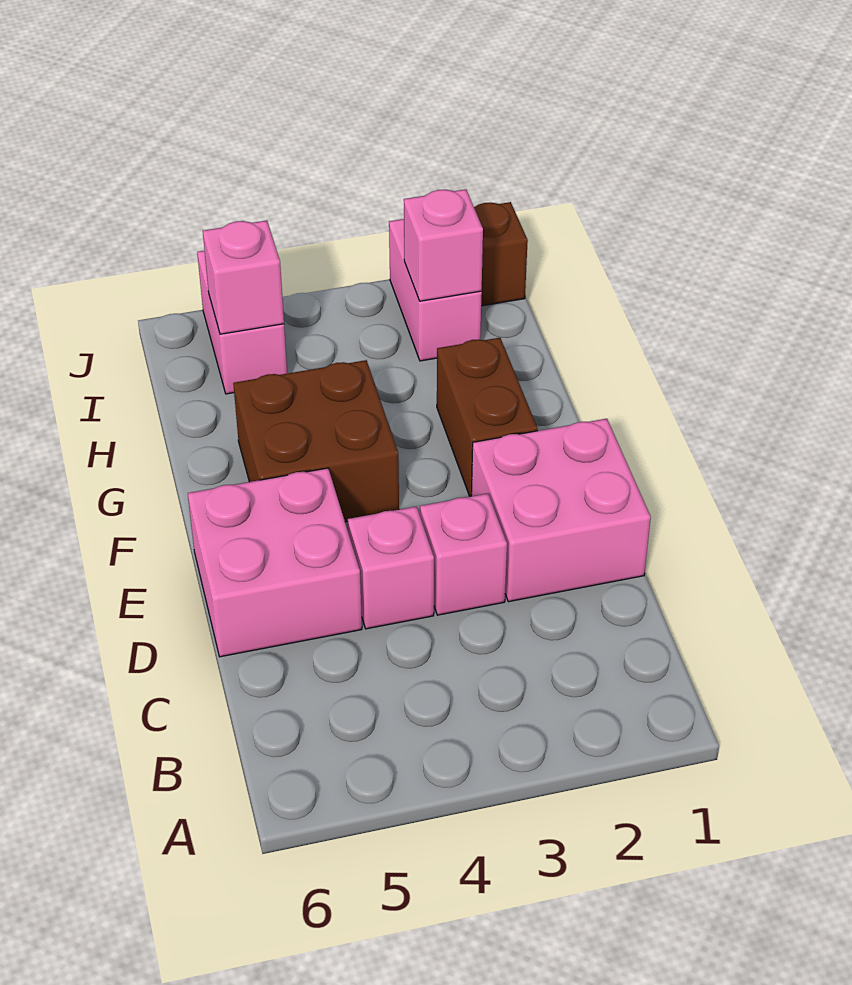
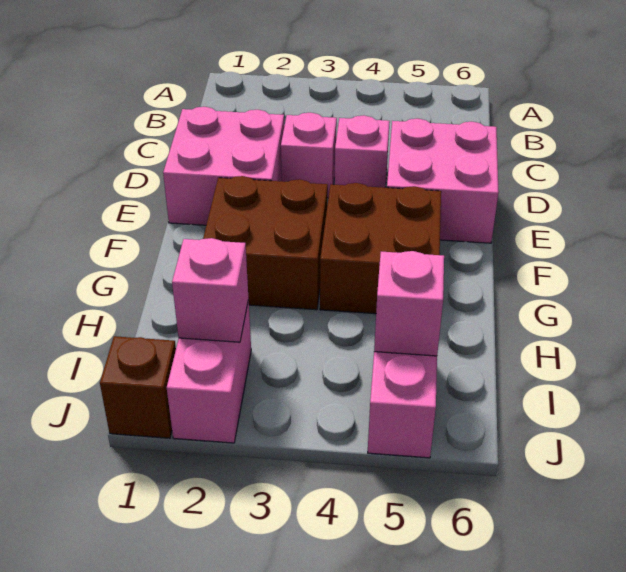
brown brick F2:G2 level 1 -> brown brick F2:G3 level 1

